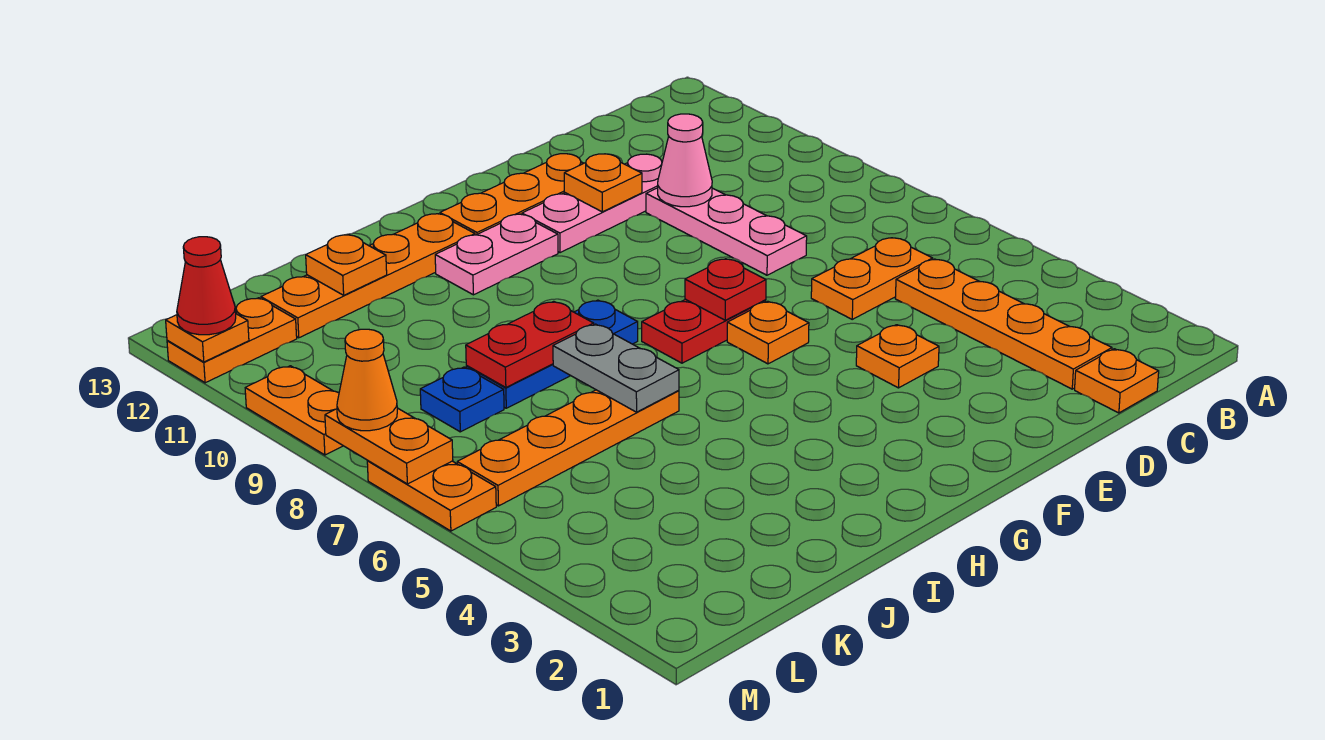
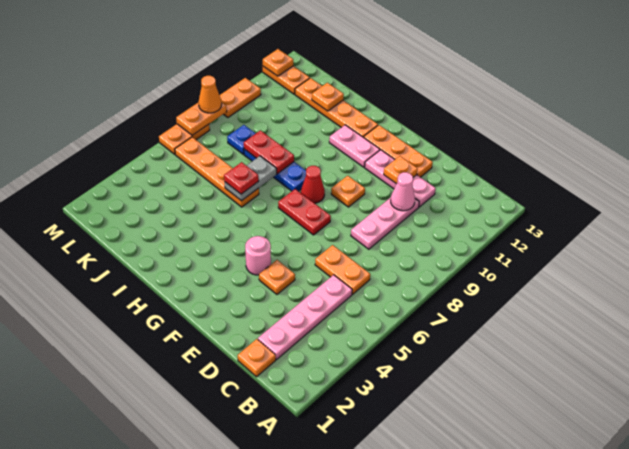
orange plate C2:C5 level 1 -> pink plate C2:C5 level 1
none -> pink round brick F4 level 1
orange plate F6 level 1 -> orange plate F9 level 1
red plate F7 level 2 -> red plate I6 level 3
red cone M12 level 3 -> red cone G8 level 1

